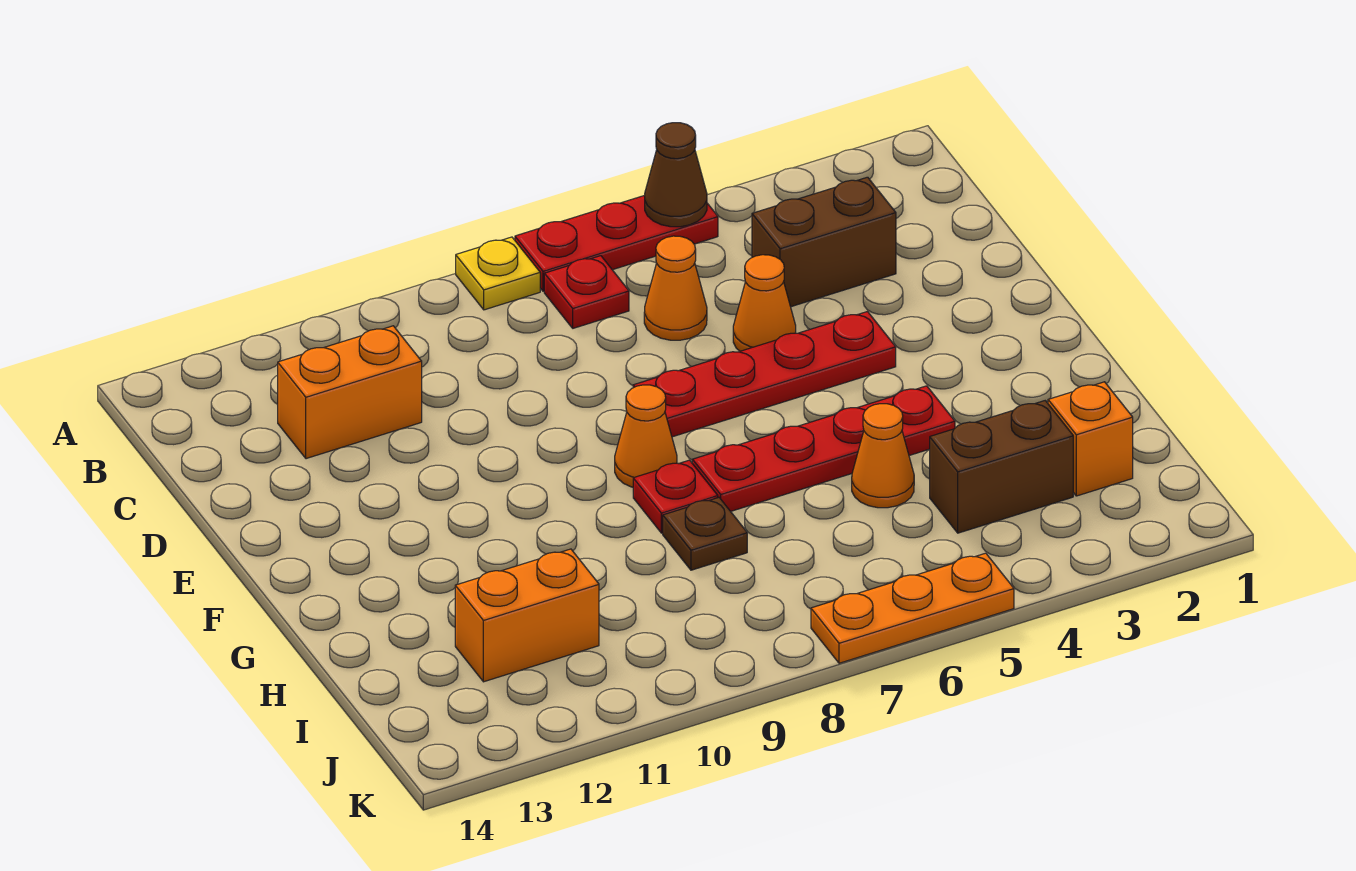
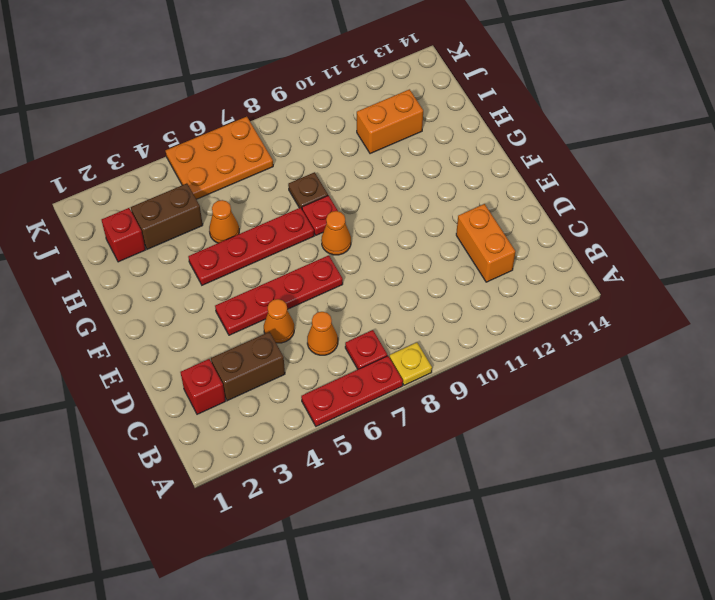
brown cone A5 level 2 -> none
none -> red brick C2 level 1
orange brick C11:C12 level 1 -> orange brick C12:D12 level 1
orange brick I2 level 1 -> red brick I2 level 1
orange plate K5:K7 level 1 -> orange plate J5:K7 level 1

